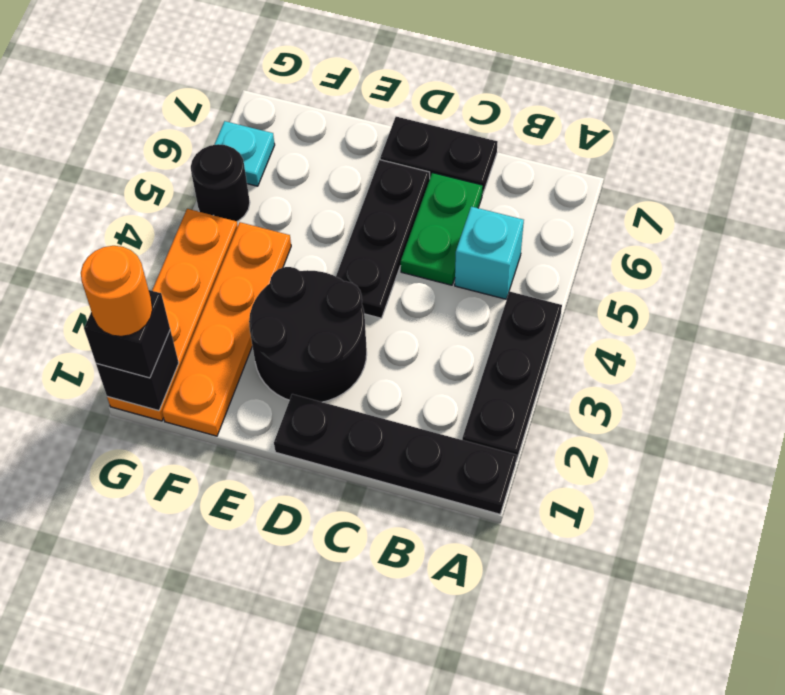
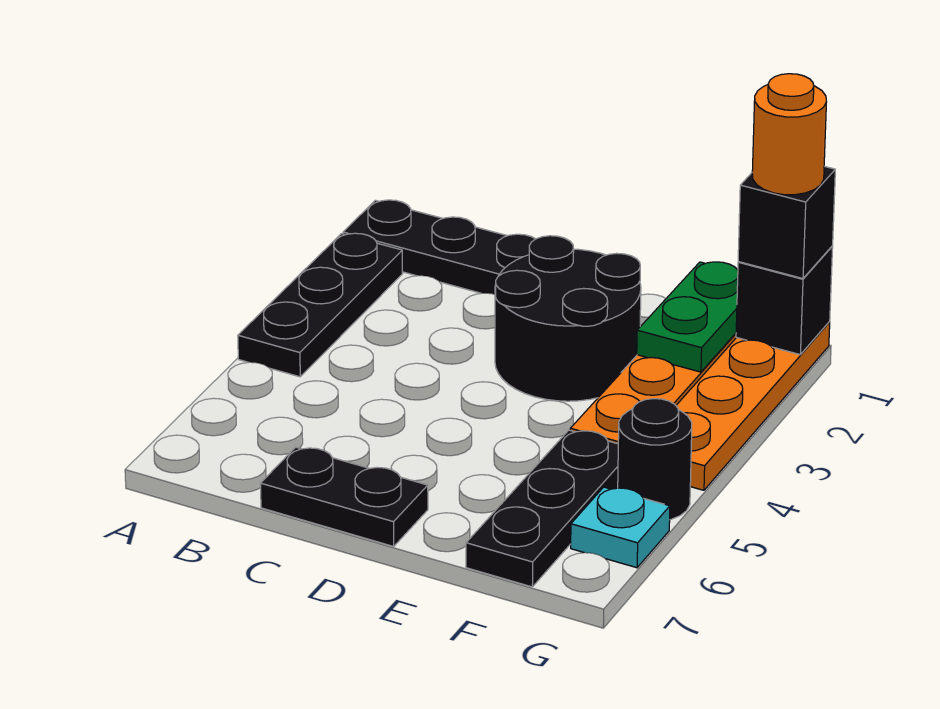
cyan brick B5 level 1 -> none
green plate C5:C6 level 1 -> green plate F1:F2 level 2
black plate D4:D6 level 1 -> black plate F5:F7 level 1

